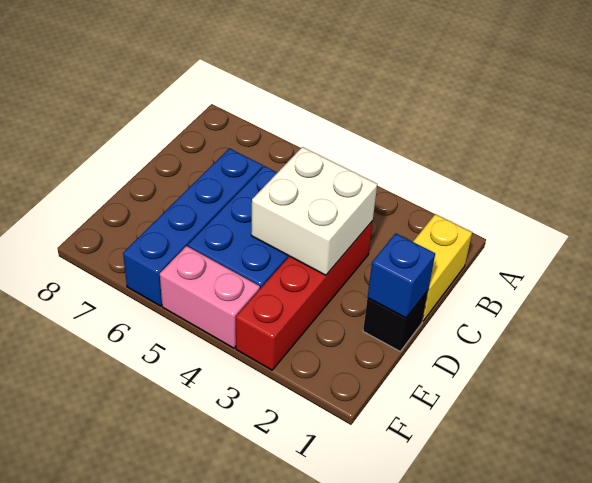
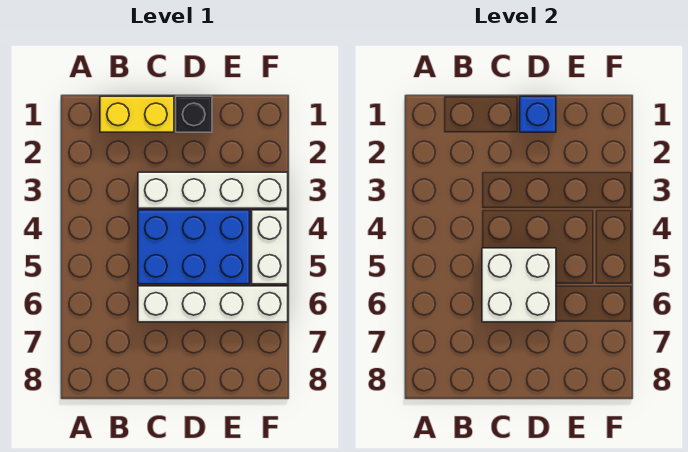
red brick C3:F3 level 1 -> white brick C3:F3 level 1
white brick C3:D4 level 2 -> white brick C5:D6 level 2
blue brick C6:F6 level 1 -> white brick C6:F6 level 1
pink brick F4:F5 level 1 -> white brick F4:F5 level 1

